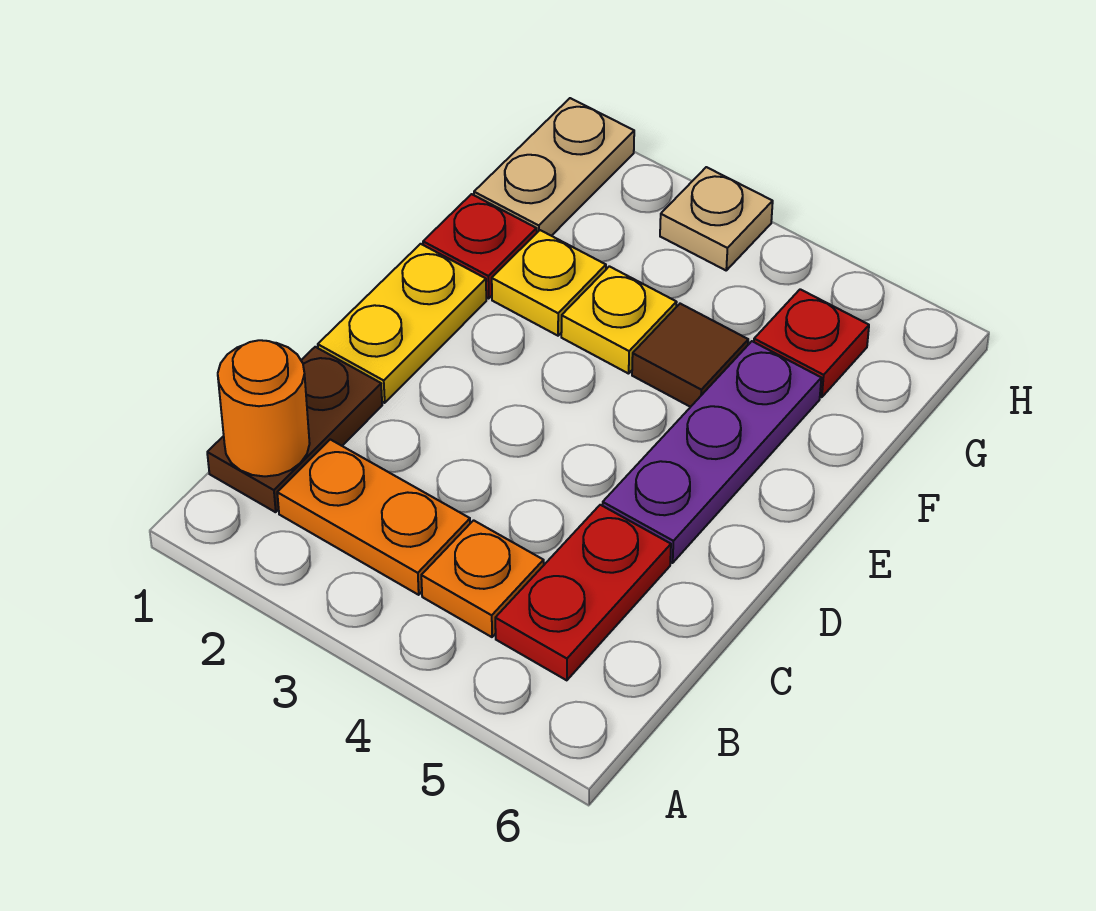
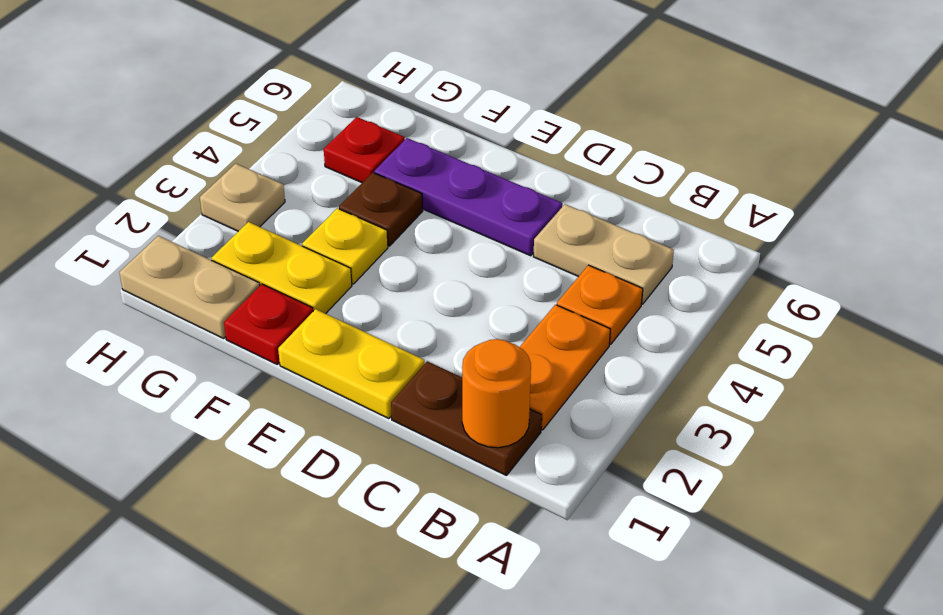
red plate B5:C5 level 1 -> tan plate B5:C5 level 1
yellow plate F2 level 1 -> yellow plate F2:G2 level 1
brown tile F4 level 1 -> brown plate F4 level 1

